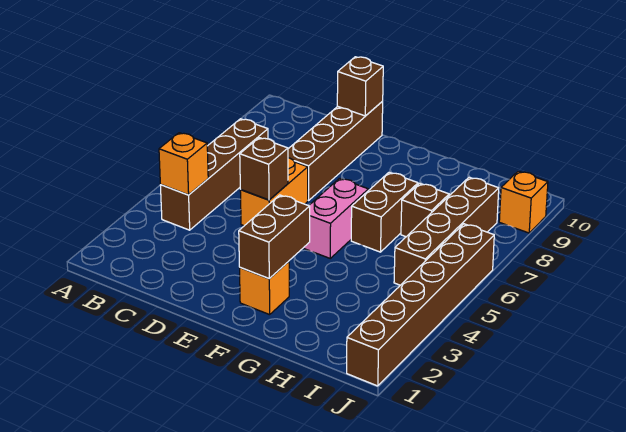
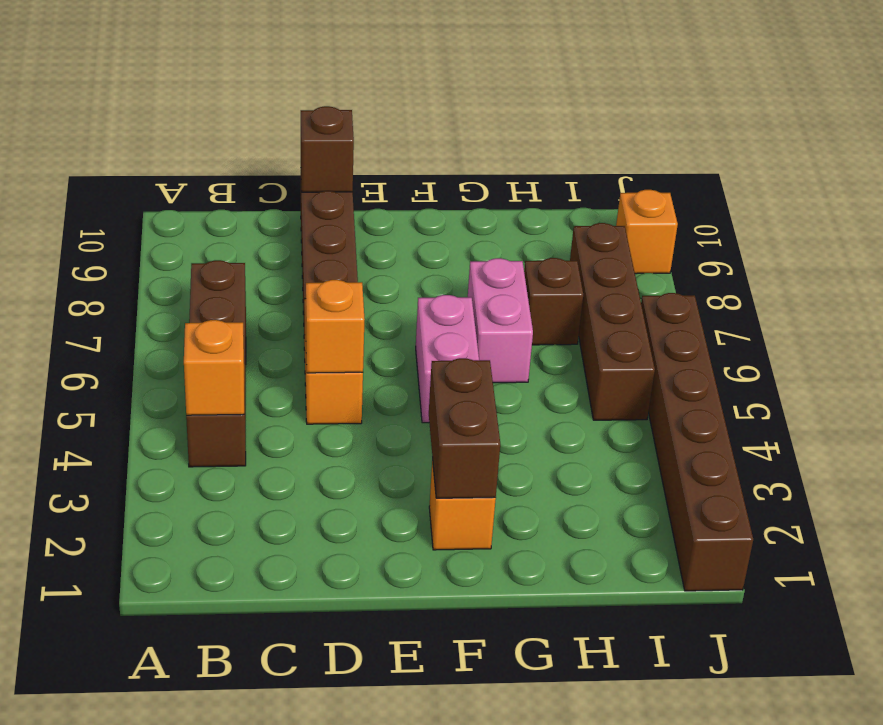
brown brick D5 level 2 -> orange brick D5 level 2
brown brick G6:G7 level 1 -> pink brick G6:G7 level 1

